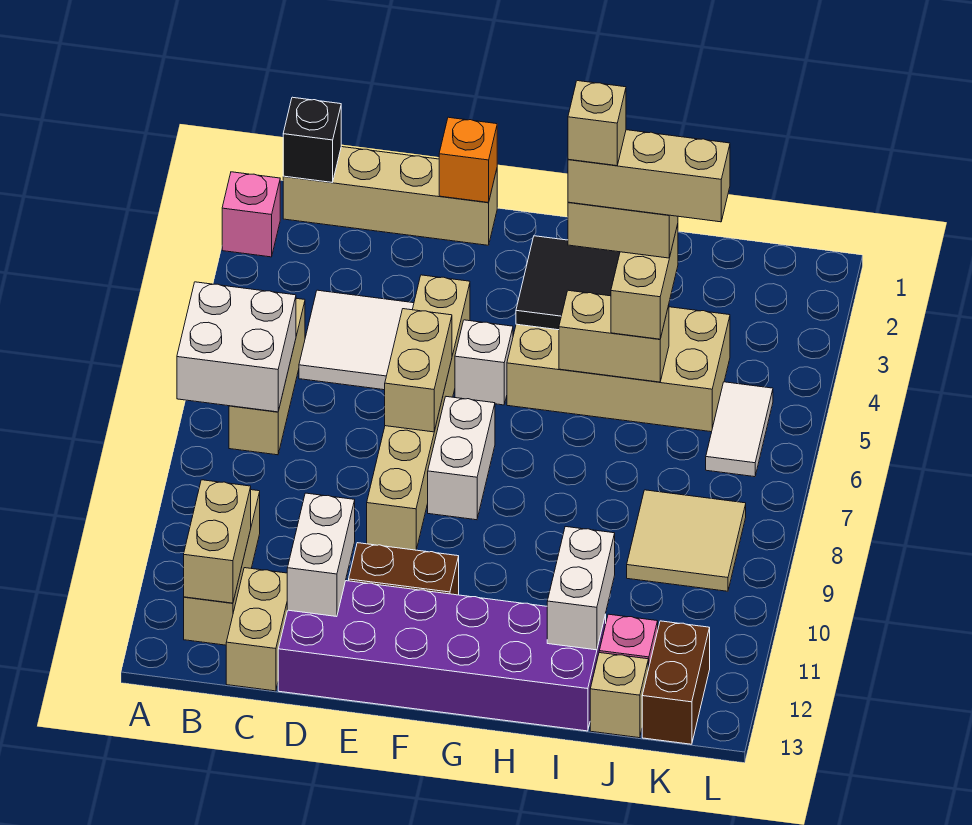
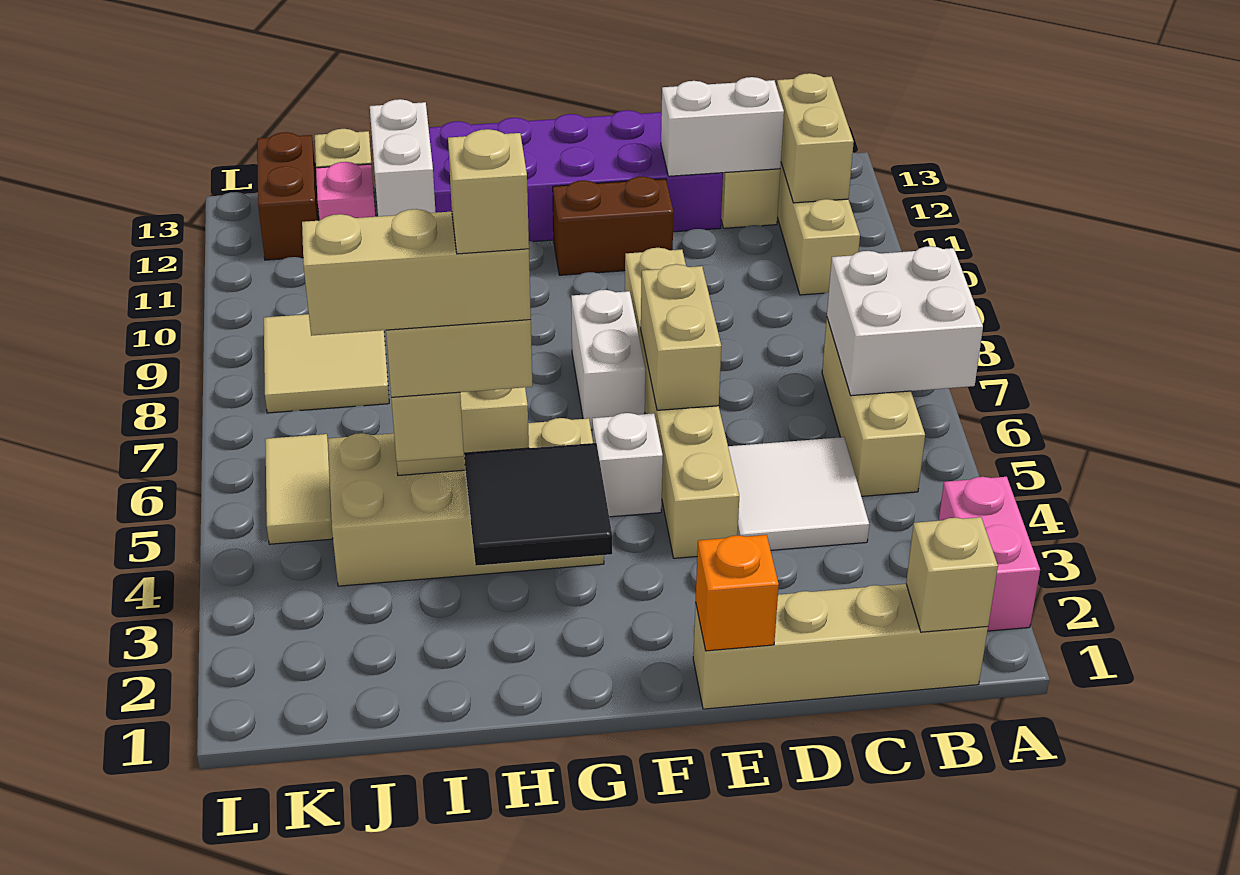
pink brick A2 level 1 -> pink brick A2:A3 level 1
black brick B1 level 2 -> tan brick B1 level 2
white brick D11:D12 level 2 -> white brick C12:D12 level 2
white tile K5:K6 level 1 -> tan tile K5:K6 level 1

